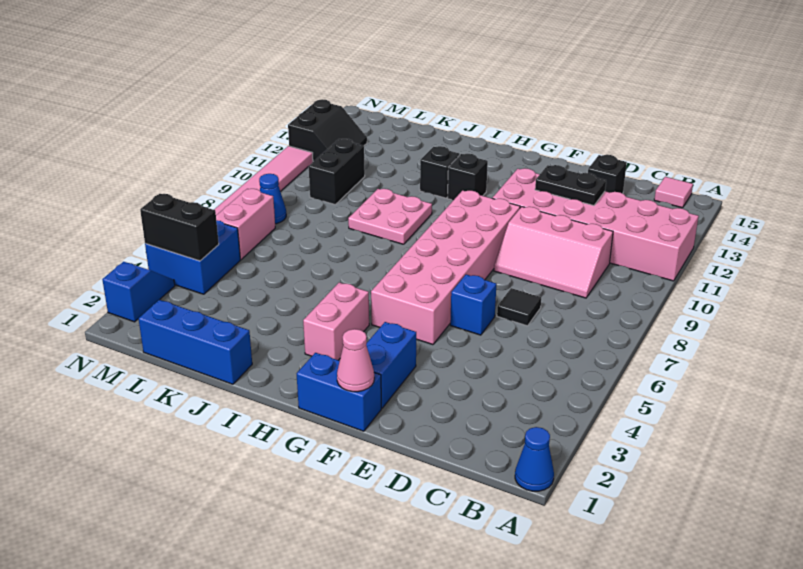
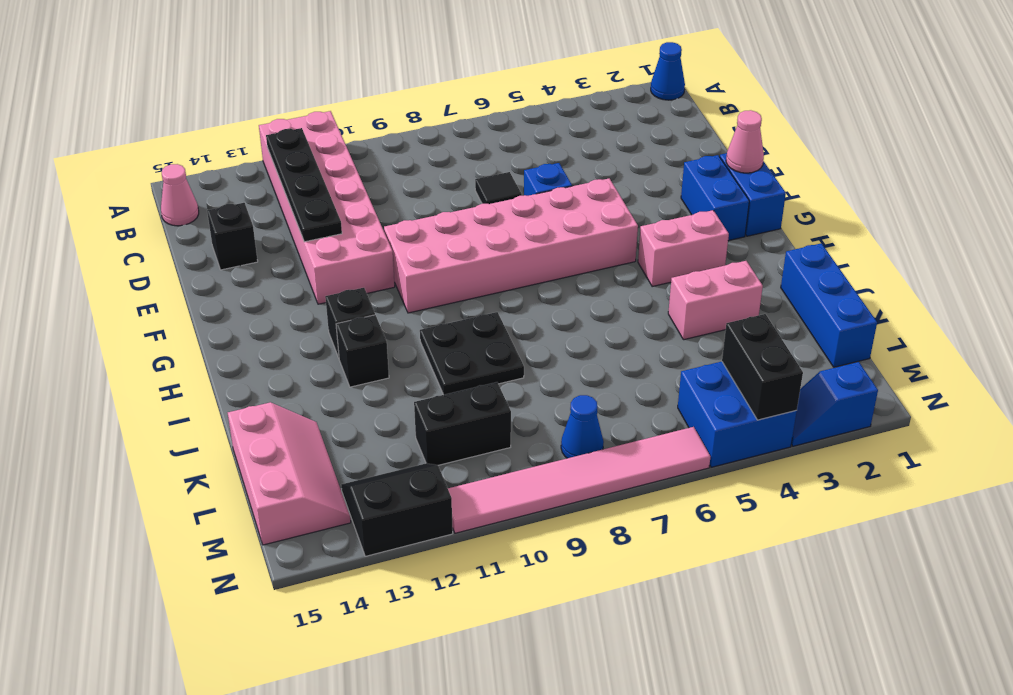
pink tile B15 level 1 -> pink cone B15 level 1
pink slope C9:E10 level 1 top 10 -> pink slope K14:M15 level 1 top 15
black plate D12:E12 level 2 -> black plate B12:E12 level 2
blue brick F2:F3 level 1 -> blue brick F2:G2 level 1
pink plate I9:J10 level 1 -> black plate I9:J10 level 1
pink brick M6:M7 level 1 -> pink brick J3:J4 level 1

